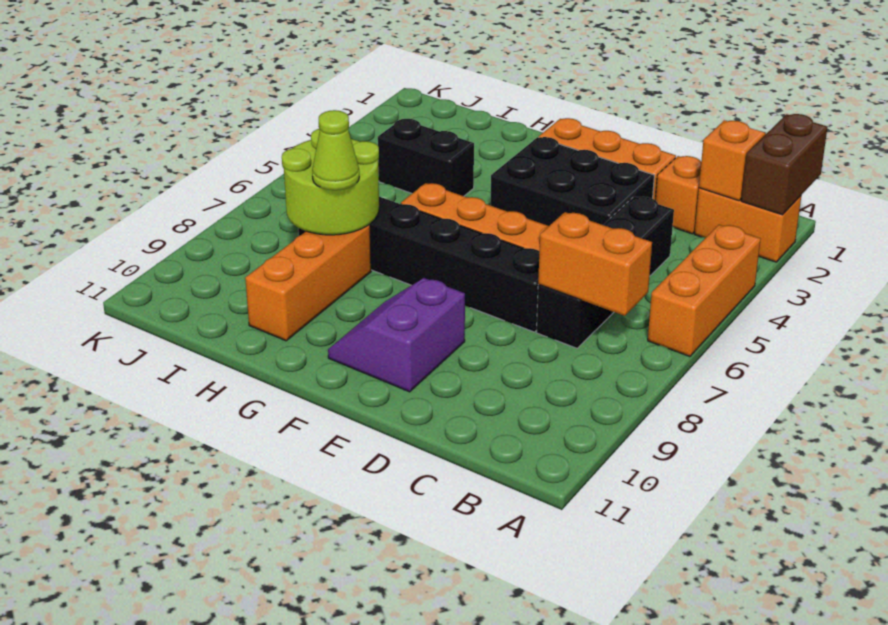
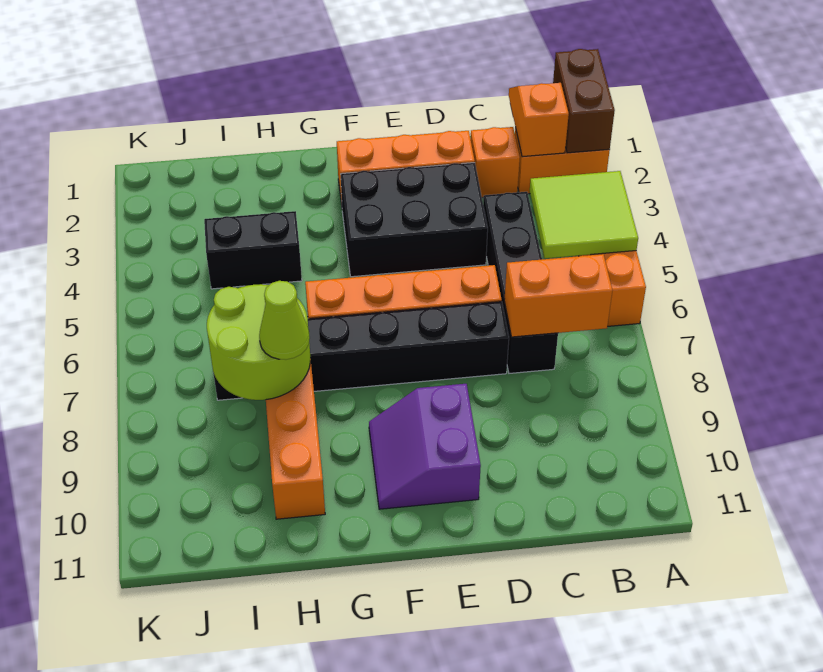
none -> lime tile A4:B5 level 2

